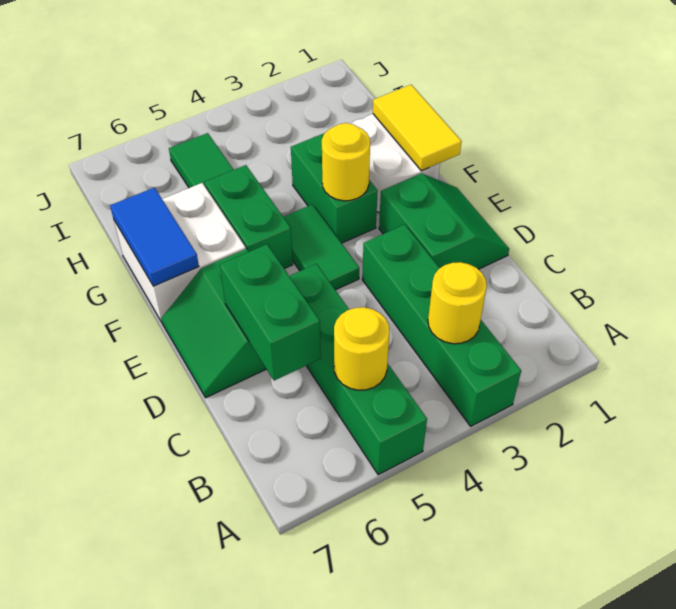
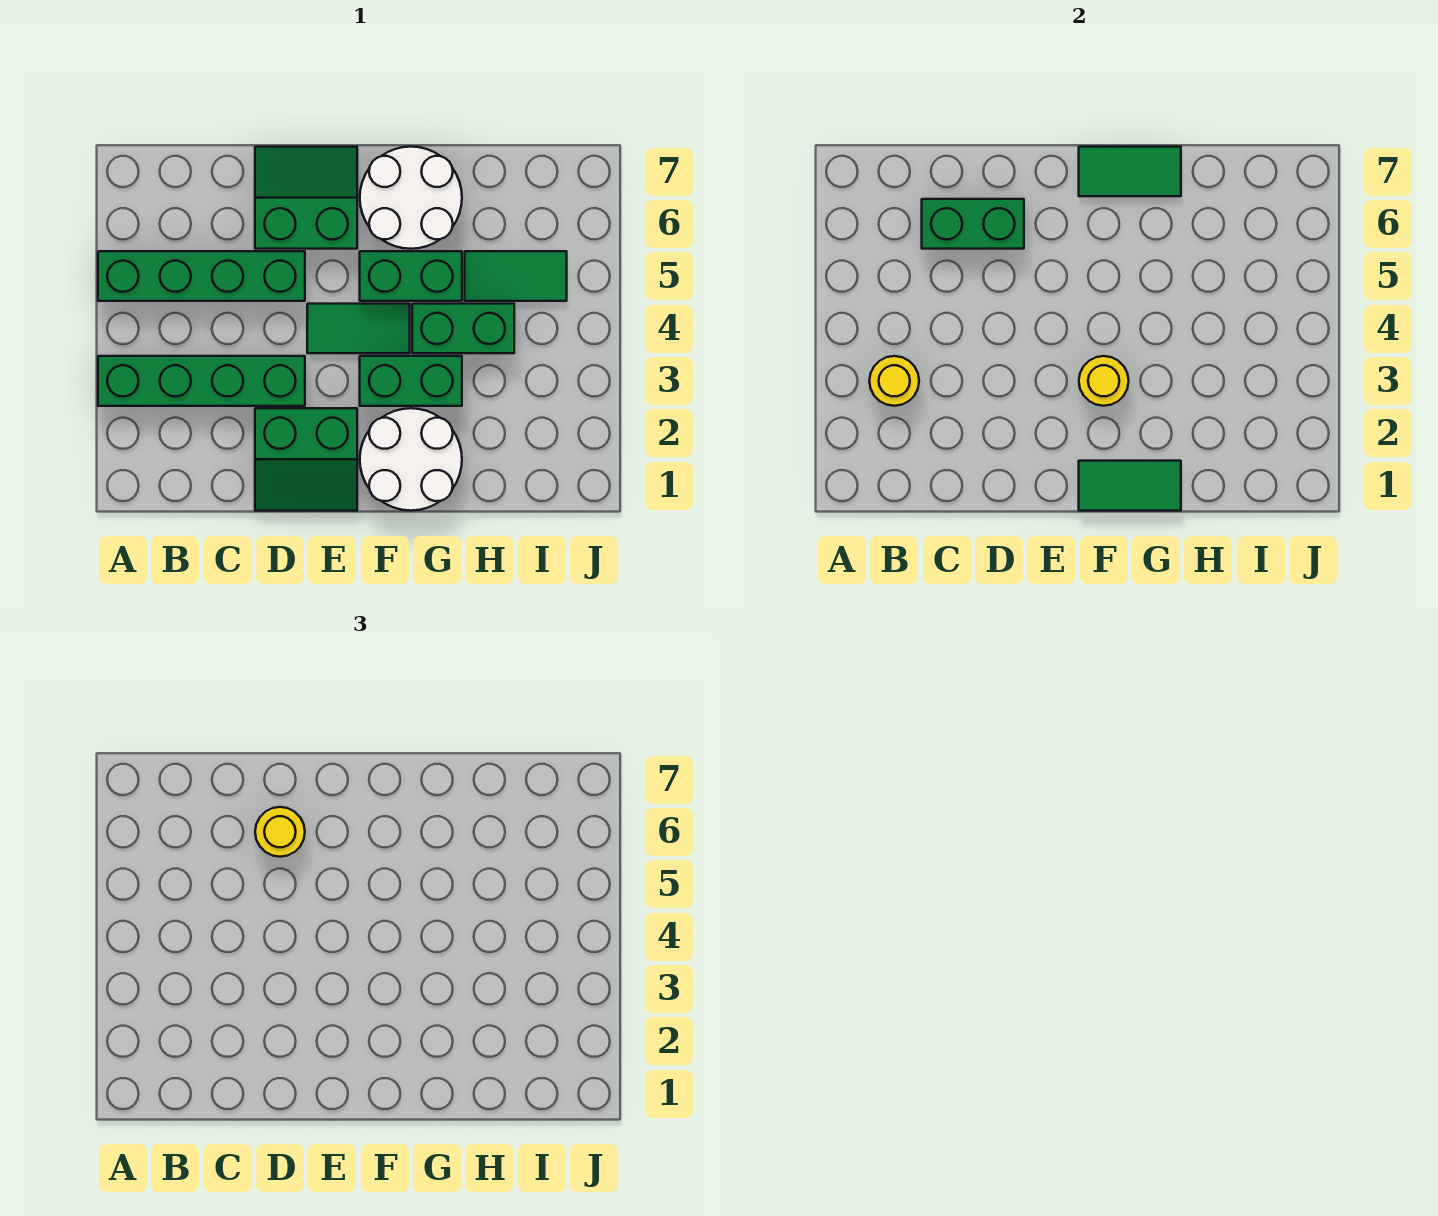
yellow round brick B5 level 2 -> yellow round brick D6 level 3
yellow tile F1:G1 level 2 -> green tile F1:G1 level 2
white brick F6:G7 level 1 -> white round brick F6:G7 level 1
blue tile F7:G7 level 2 -> green tile F7:G7 level 2
none -> green brick G4:H4 level 1

